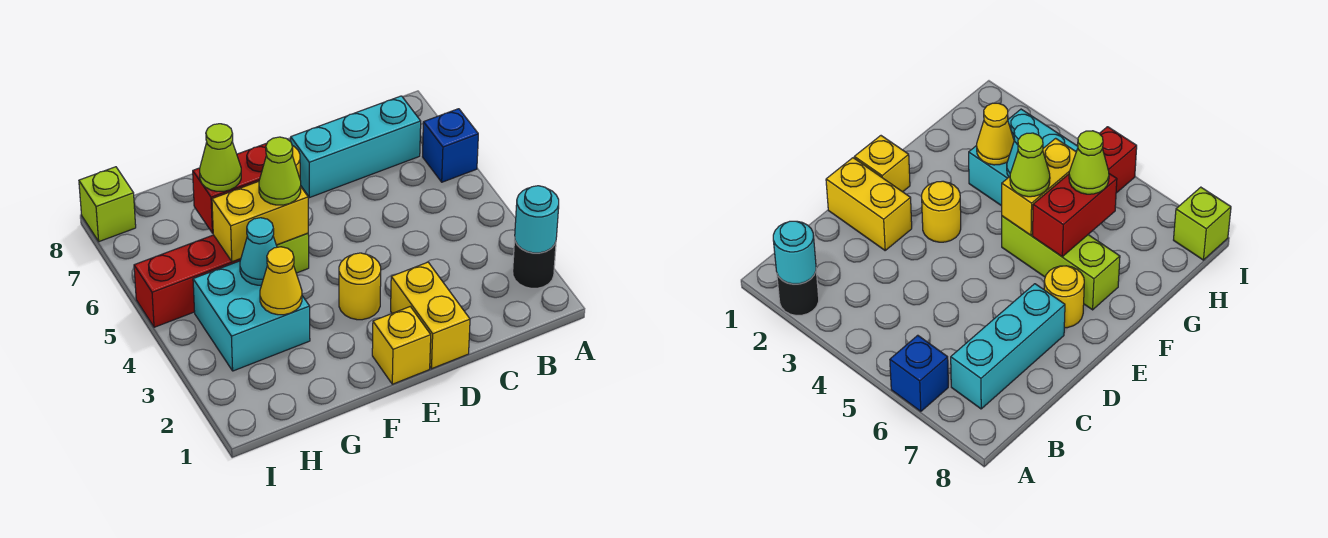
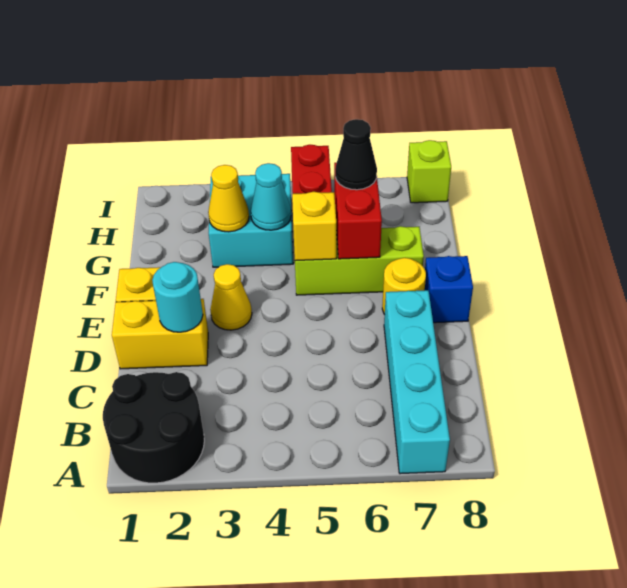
black round brick A2 level 1 -> black round brick A1:B2 level 1
cyan round brick A2 level 2 -> cyan round brick D2 level 2
blue brick A6 level 1 -> blue brick E8 level 1
cyan brick B7:D7 level 1 -> cyan brick A7:D7 level 1
yellow round brick E3 level 1 -> yellow cone E3 level 1
yellow brick F5:G5 level 2 -> yellow brick F5 level 2
lime cone F5 level 3 -> none
lime cone G6 level 3 -> black cone G6 level 3

